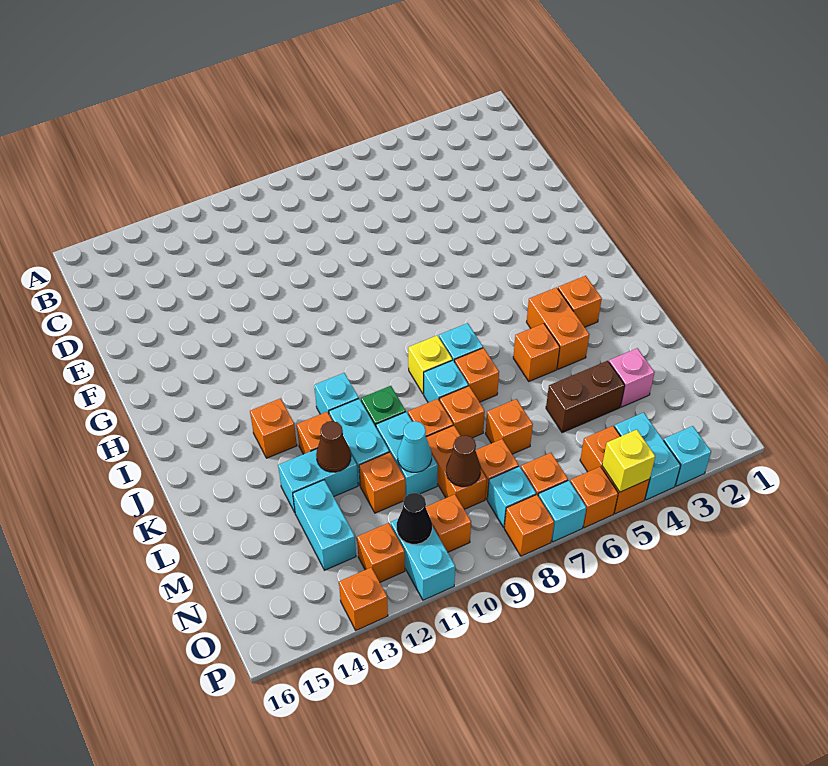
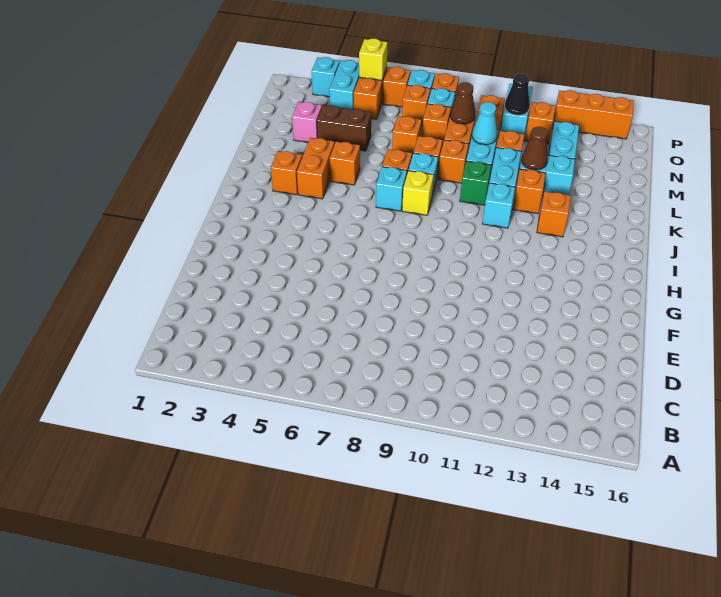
orange brick P13 level 1 -> orange brick P13:P15 level 1

